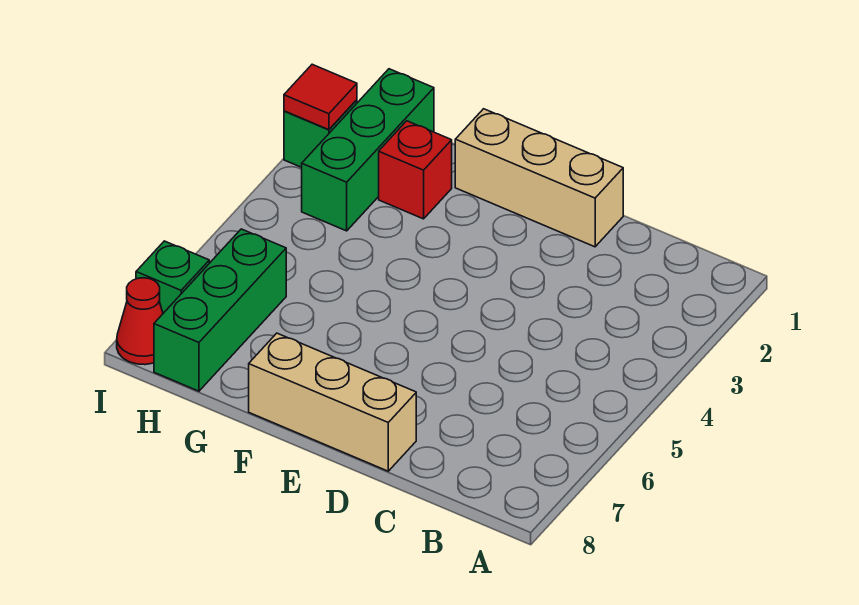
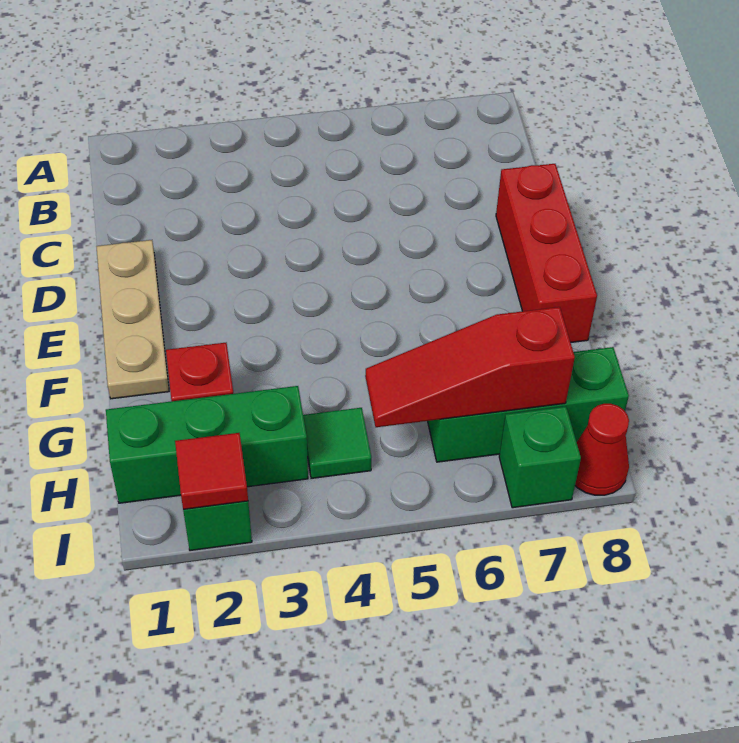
tan brick D1:F1 level 1 -> tan plate D1:F1 level 1
tan brick D8:F8 level 1 -> red brick D8:F8 level 1
none -> green tile H4 level 1
none -> red slope H5:H7 level 2 top 7

